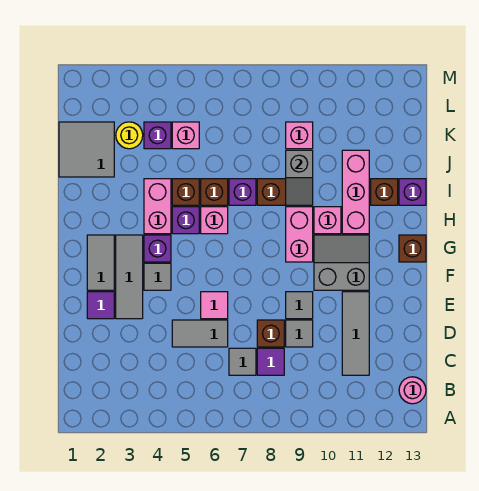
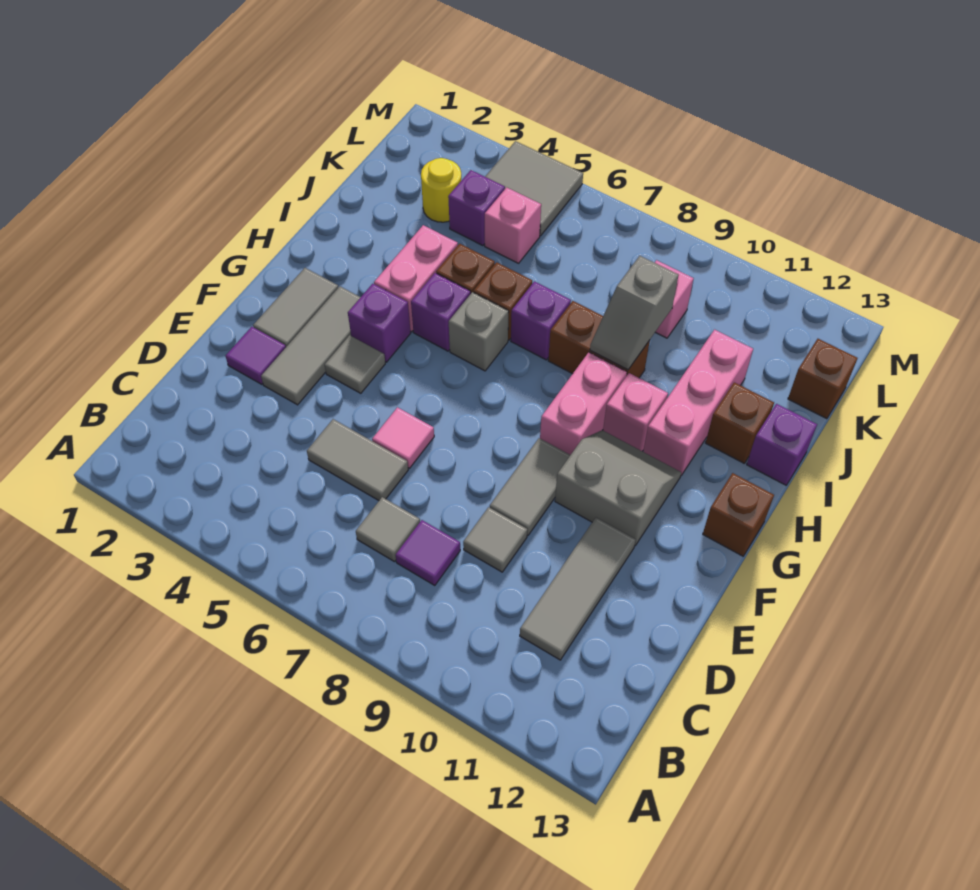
pink round brick B13 level 1 -> none
brown brick D8 level 1 -> brown brick K13 level 1
grey tile E9 level 1 -> grey tile E9:F9 level 1
pink brick H6 level 1 -> grey brick H6 level 1
grey tile J1:K2 level 1 -> grey tile L4:M5 level 1

